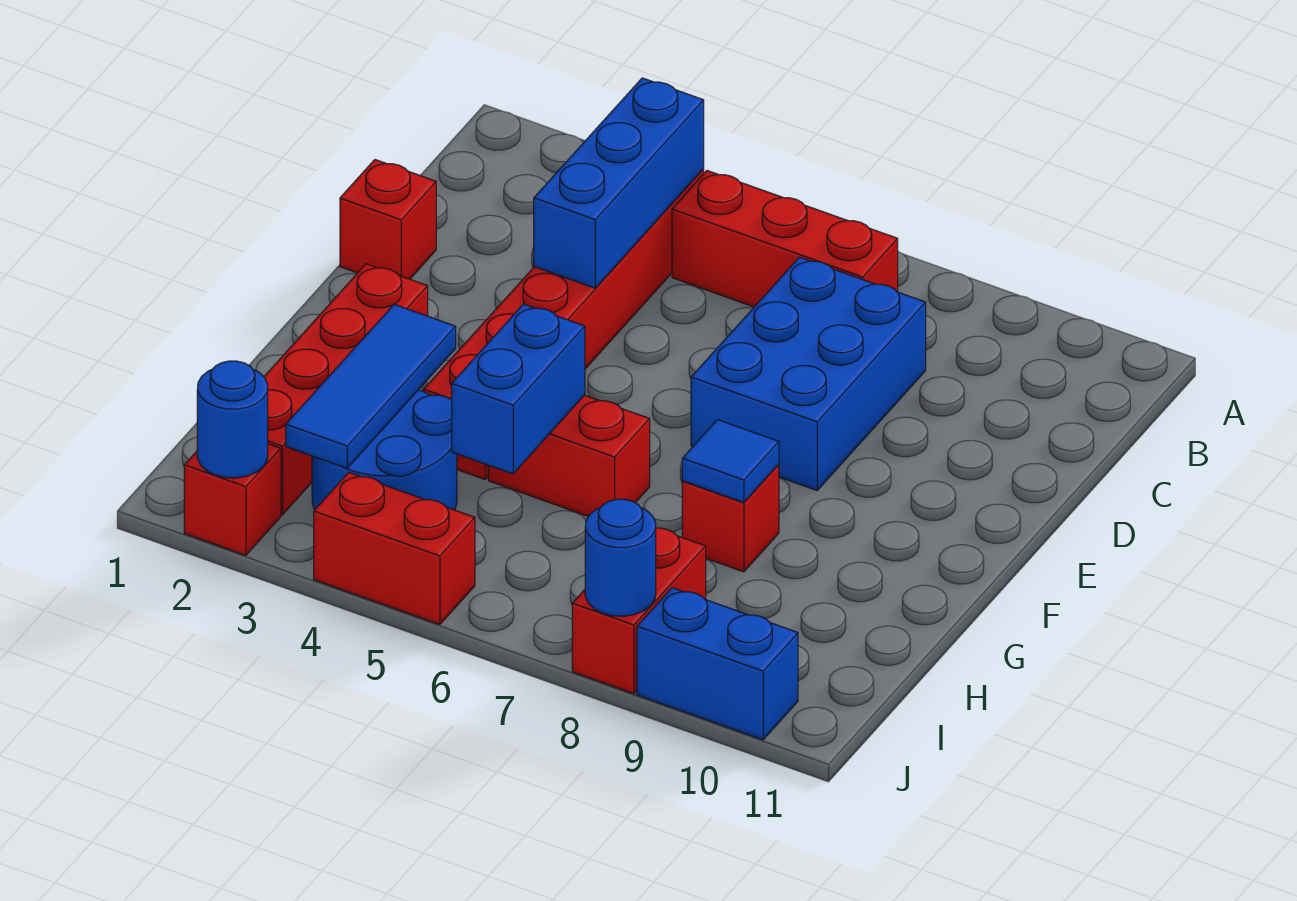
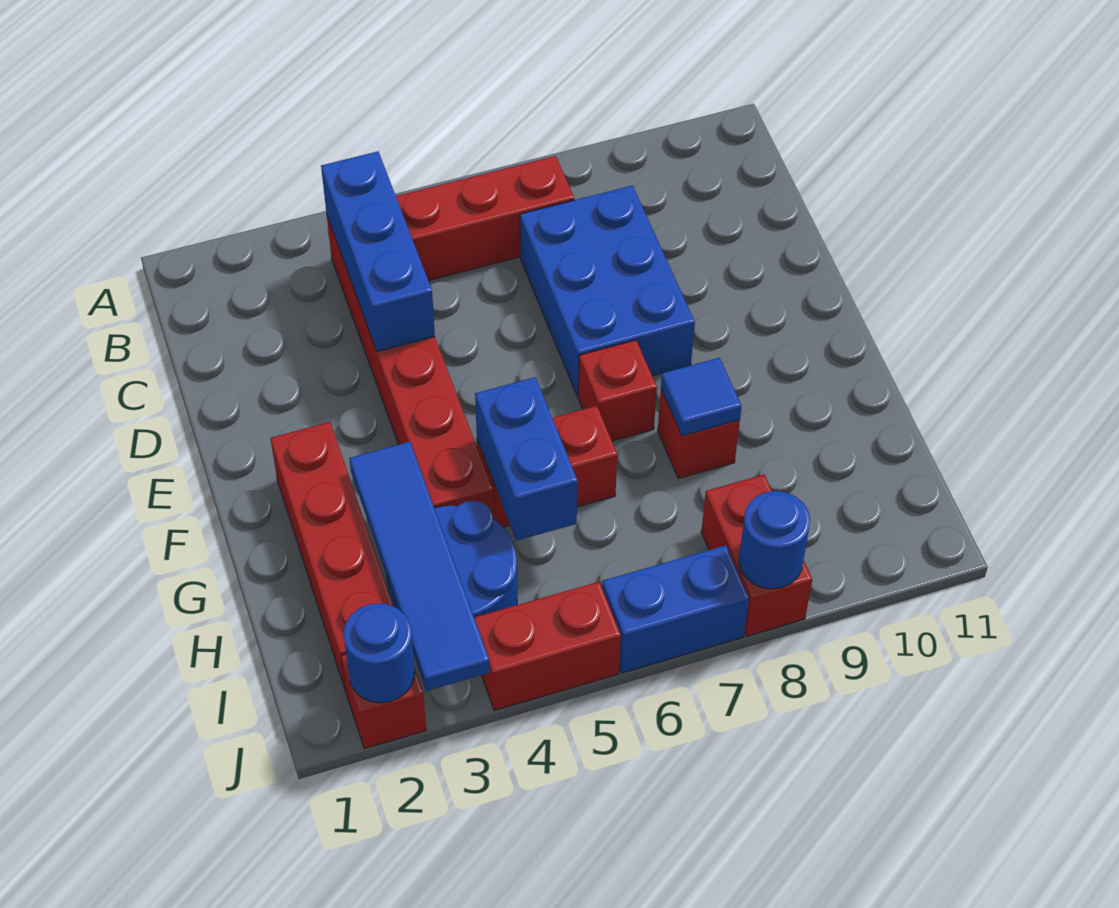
red brick D1 level 1 -> red brick F7 level 1
blue tile G3:I3 level 2 -> blue tile G3:J3 level 2
blue brick J9:J10 level 1 -> blue brick J6:J7 level 1

